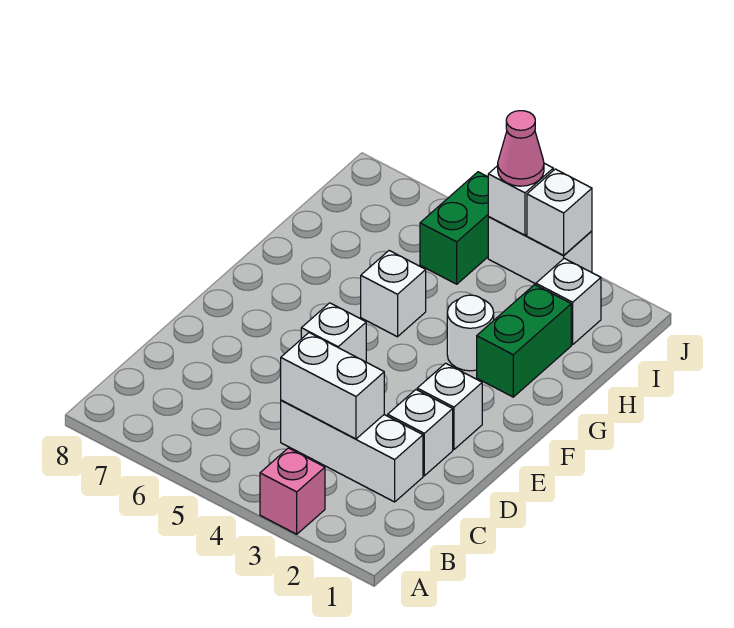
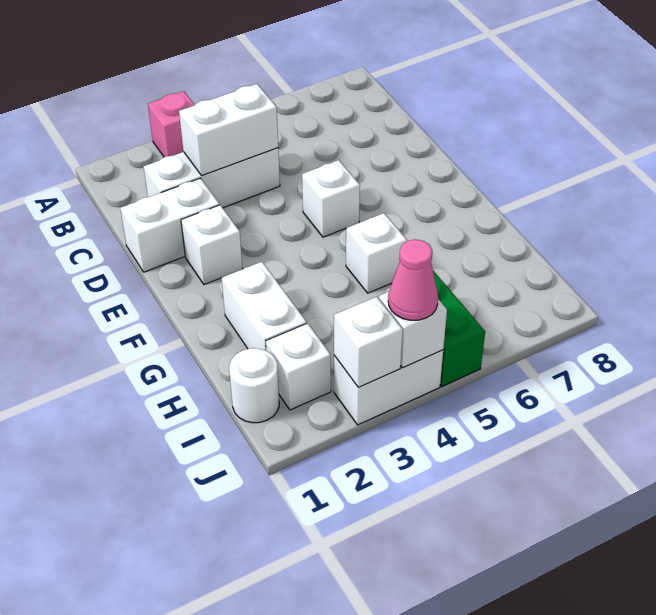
white brick D2 level 1 -> white brick D1:D2 level 1
green brick G2:H2 level 1 -> white brick G2:H2 level 1
white round brick G3 level 1 -> white round brick I1 level 1

